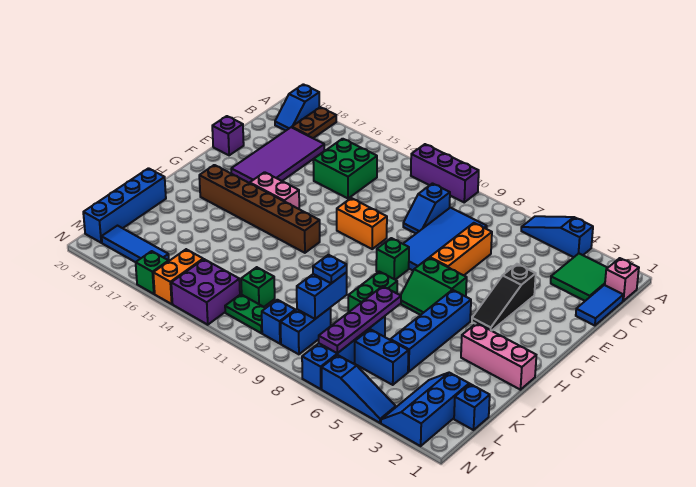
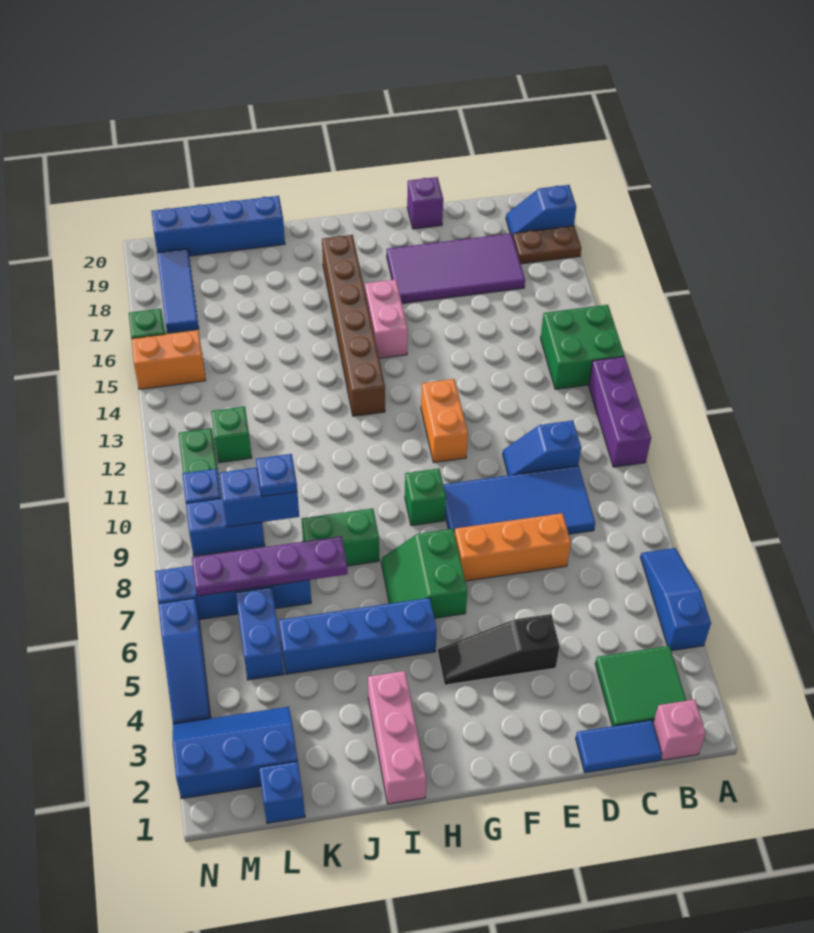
green brick C14:D15 level 1 -> green brick A13:B14 level 1
purple brick M13:N14 level 1 -> none

